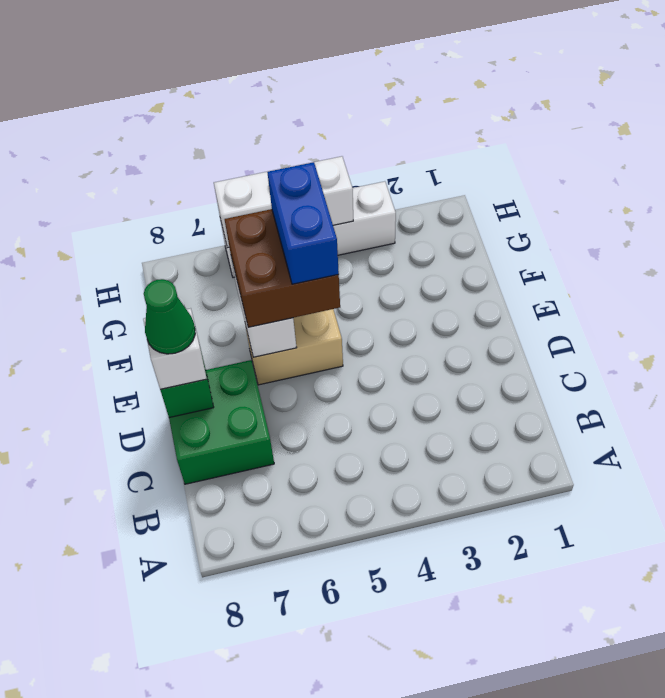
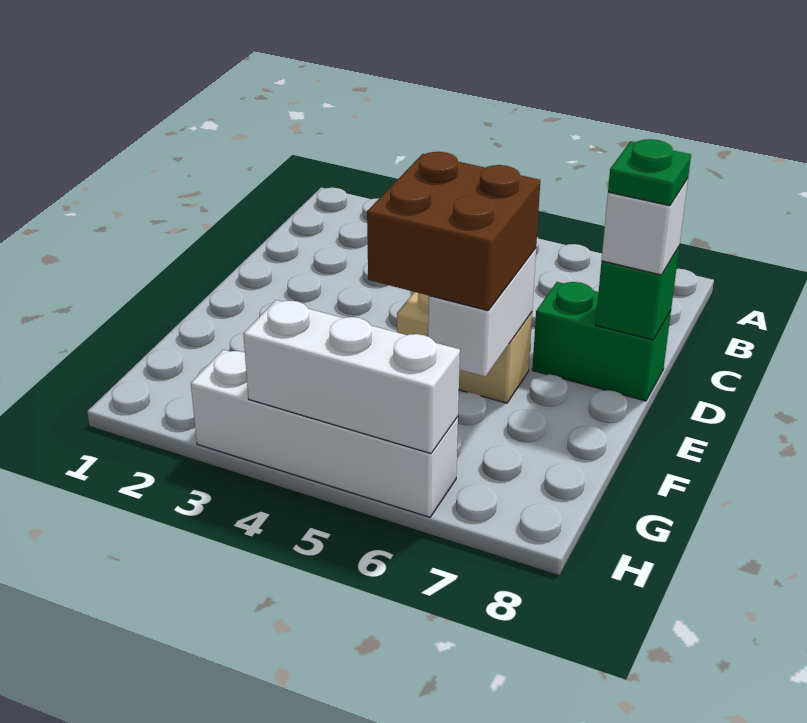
green brick C7:D8 level 1 -> green brick D7:D8 level 1
green cone D8 level 4 -> green plate D8 level 4
blue brick E5:F5 level 4 -> none

